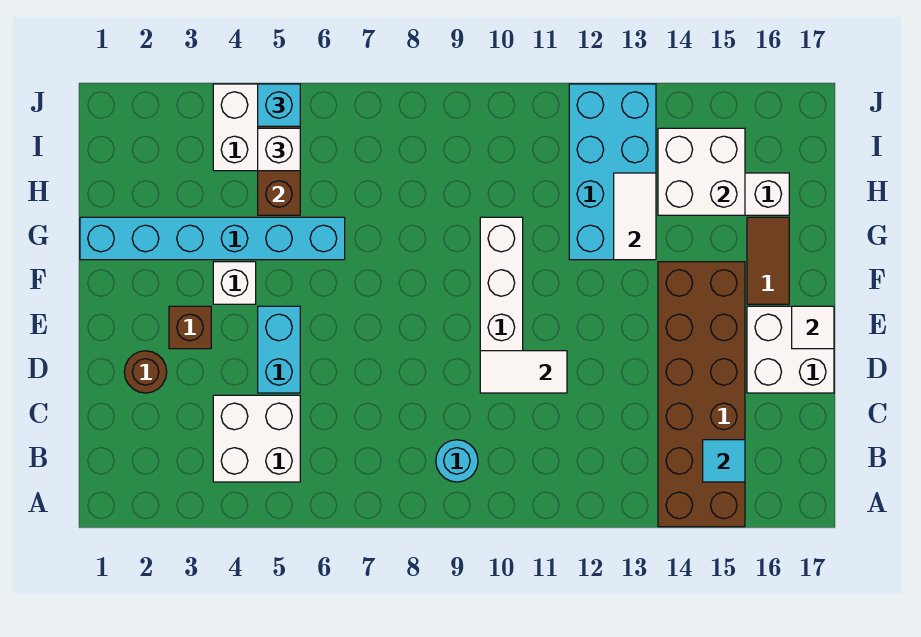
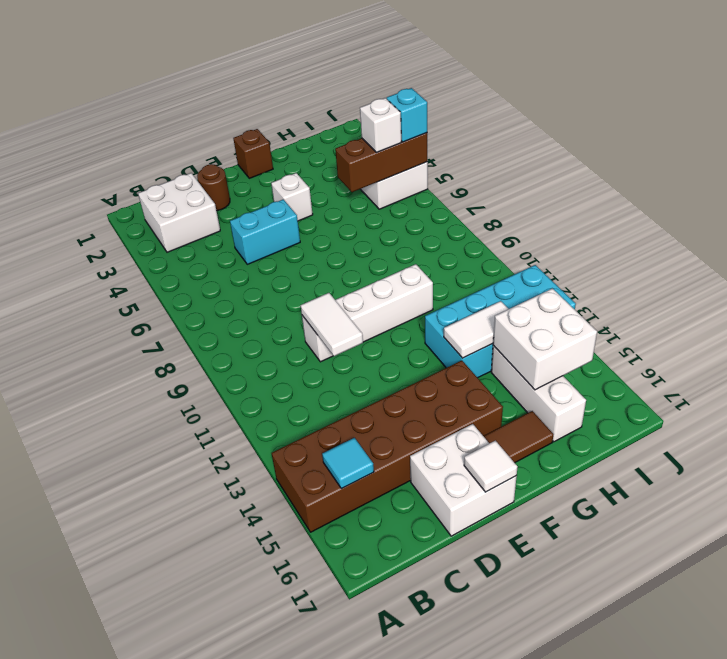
white brick B4:C5 level 1 -> white brick B2:C3 level 1
cyan round brick B9 level 1 -> none
brown brick E3 level 1 -> brown brick F1 level 1
cyan brick G1:G6 level 1 -> none

